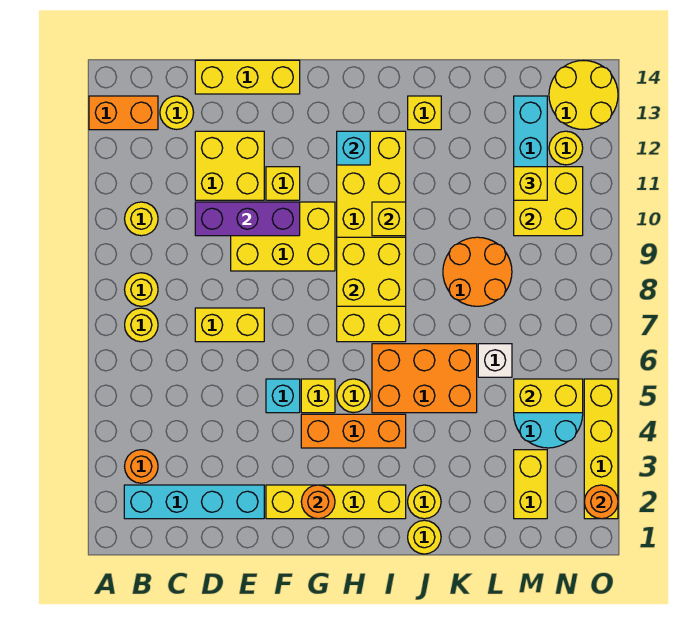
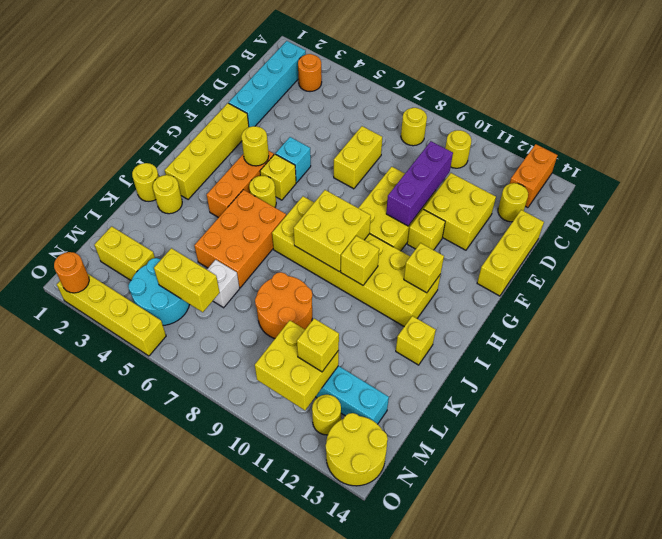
yellow round brick B7 level 1 -> yellow round brick G4 level 2
orange round brick G2 level 2 -> none
cyan brick H12 level 2 -> yellow brick H12 level 2
yellow brick M5:N5 level 2 -> yellow brick M5:M6 level 2

